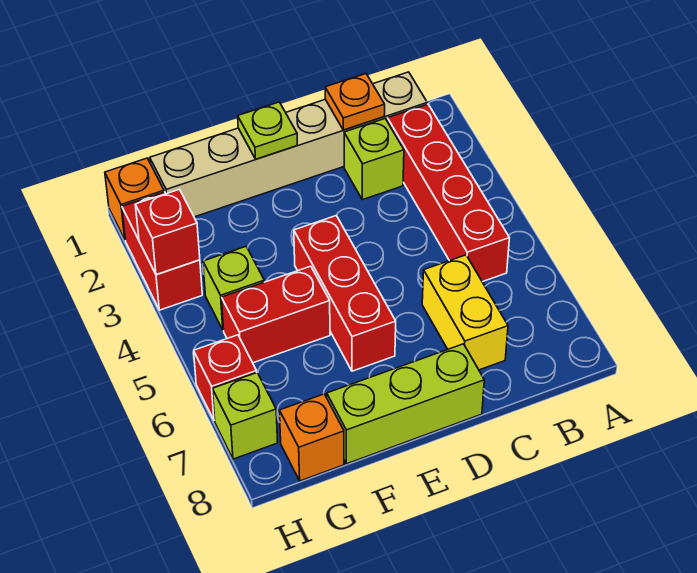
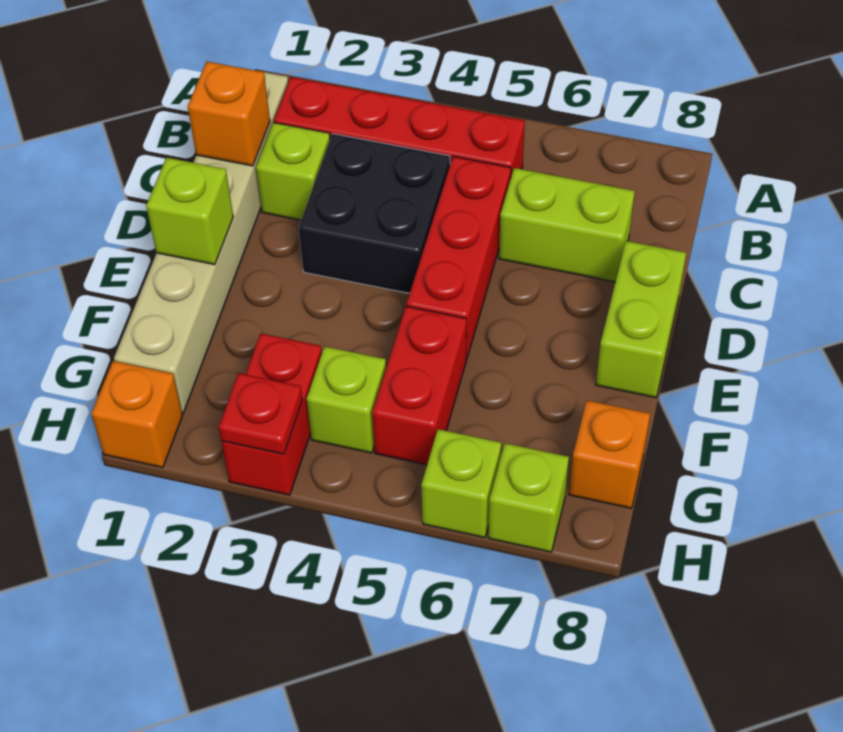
orange plate C1 level 2 -> orange brick C1 level 2
none -> black brick C3:D4 level 1
yellow brick C6:C7 level 1 -> lime brick C6:C7 level 1
lime brick D8:F8 level 1 -> lime brick D8:E8 level 1
lime plate E1 level 2 -> lime brick E1 level 2
red brick E4:E6 level 1 -> red brick C5:E5 level 1
red brick H2:H3 level 1 -> red brick G3:H3 level 1
red brick H3 level 2 -> red plate H3 level 2
red brick H6 level 1 -> lime brick H6 level 1

